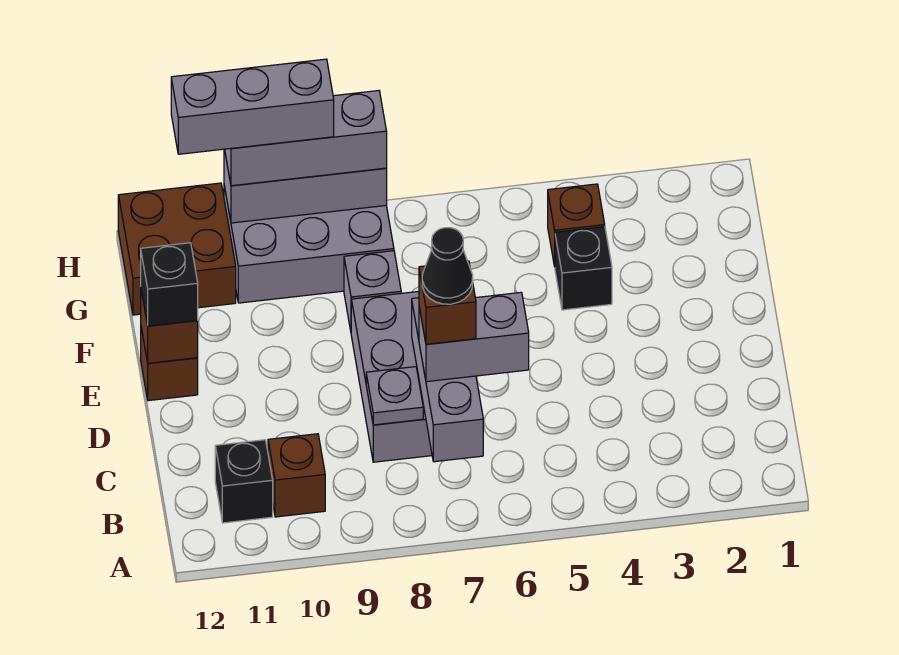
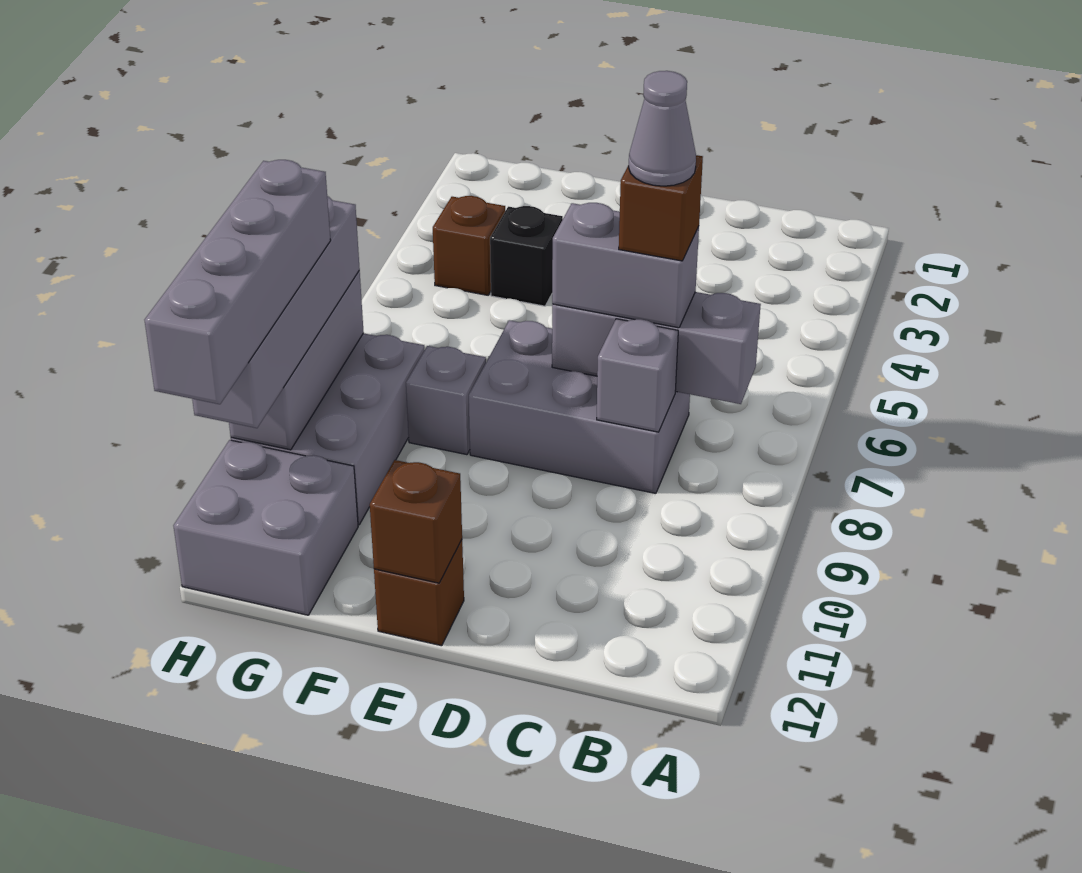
brown brick B10 level 1 -> none
black brick B11 level 1 -> none
grey brick C6:C7 level 3 -> grey brick C7:D7 level 3
black cone C7 level 5 -> grey cone C7 level 5
grey plate C8 level 2 -> grey brick C8 level 2
black brick E12 level 3 -> none
brown brick G11:H12 level 1 -> grey brick G11:H12 level 1
grey brick H8:H10 level 3 -> grey brick H8:H11 level 3
grey brick H9:H11 level 4 -> grey brick H9:H12 level 4

